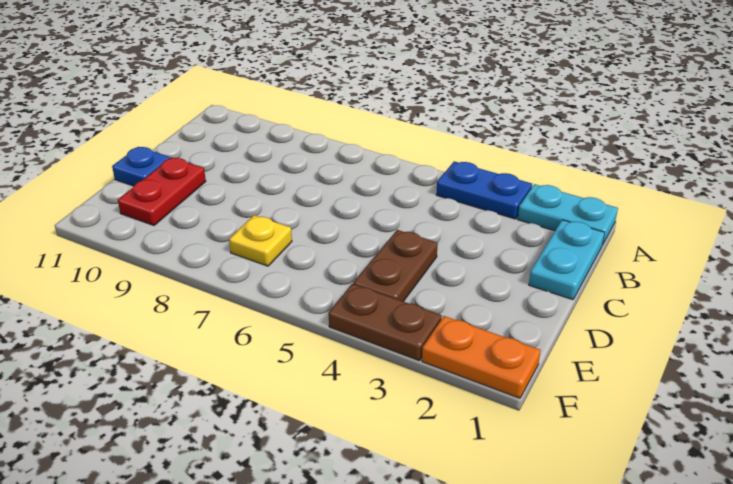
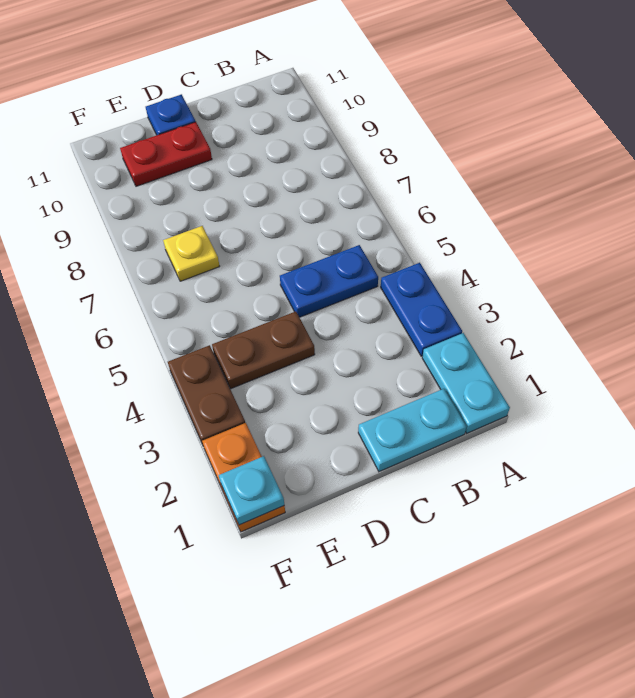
none -> blue plate B5:C5 level 1
none -> cyan plate F1 level 2

